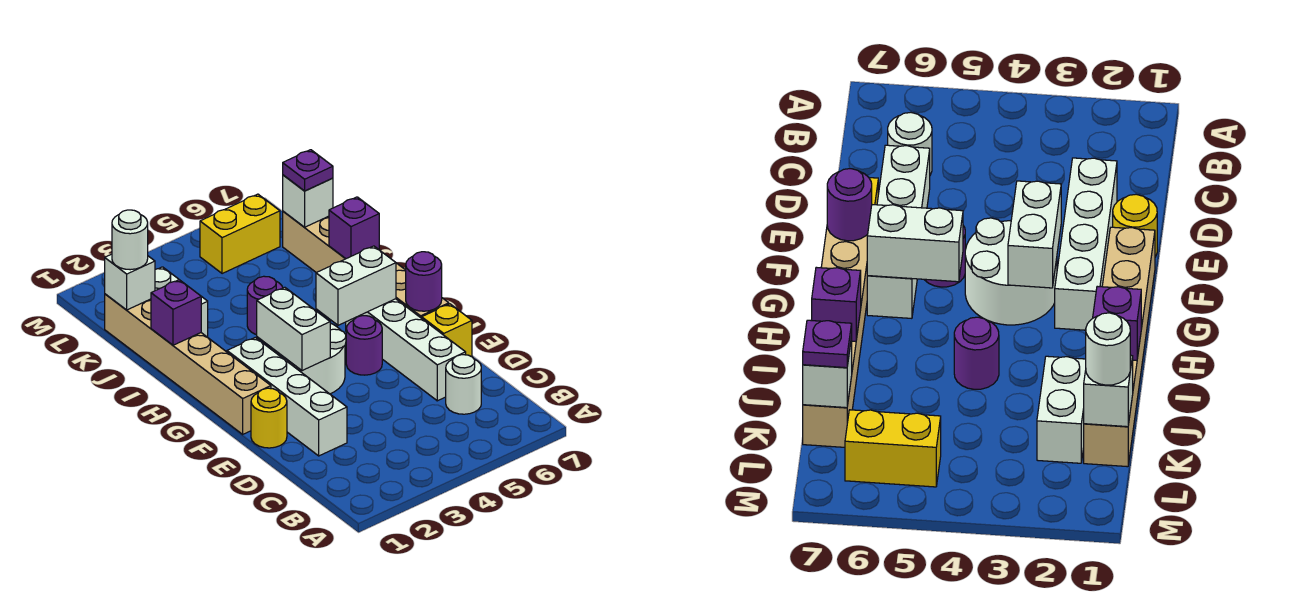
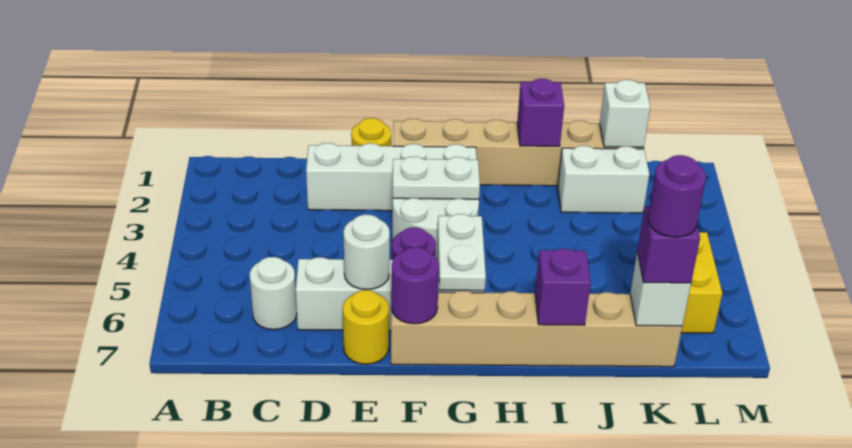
yellow brick E7 level 1 -> yellow round brick E7 level 1
white brick F3:G3 level 2 -> white plate F3:G3 level 2
white brick G5:G6 level 2 -> white plate G5:G6 level 2
purple round brick I4 level 1 -> purple round brick K7 level 4
white round brick K1 level 3 -> white round brick E6 level 2
purple plate K7 level 3 -> purple brick K7 level 3

